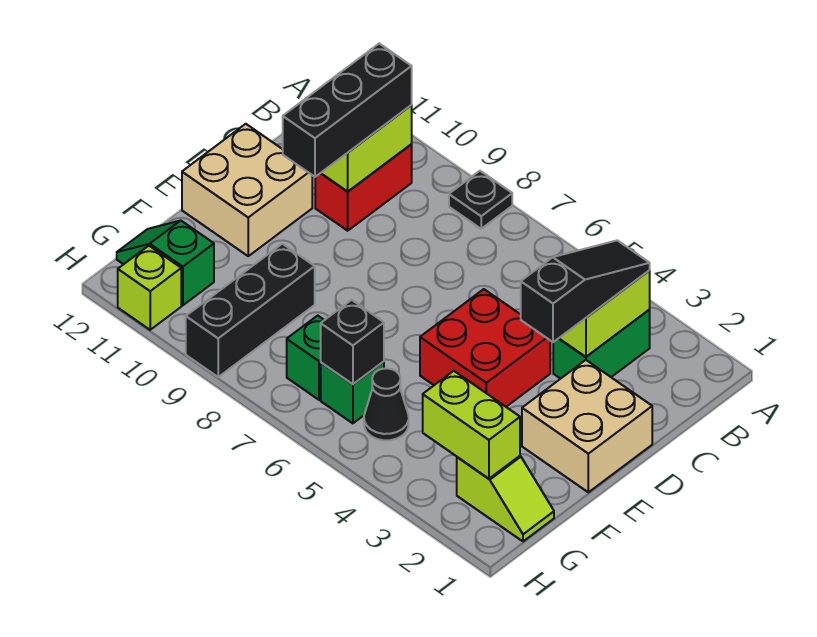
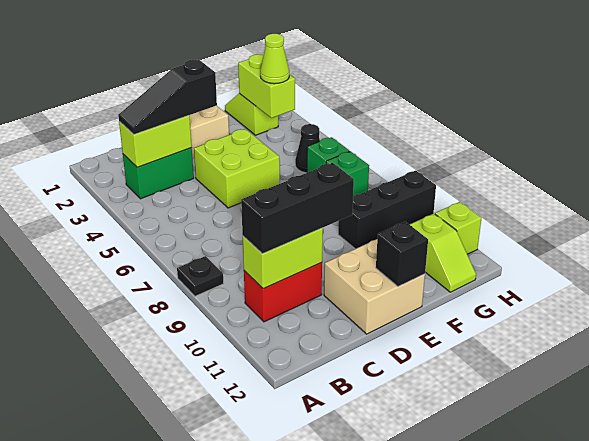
red brick D4:E5 level 1 -> lime brick D4:E5 level 1
none -> lime cone G3 level 3
black brick G6 level 2 -> black brick E12 level 2
green slope G11:G12 level 1 top 11 -> lime slope G11:G12 level 1 top 11

